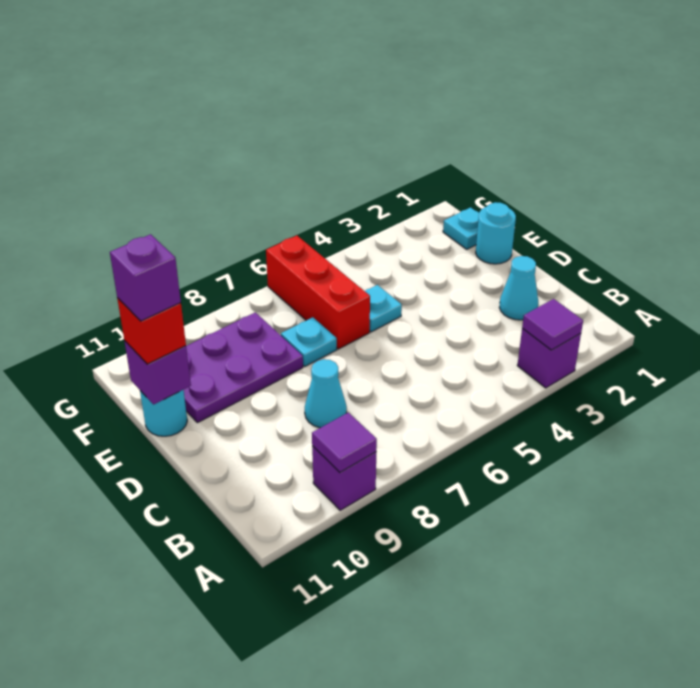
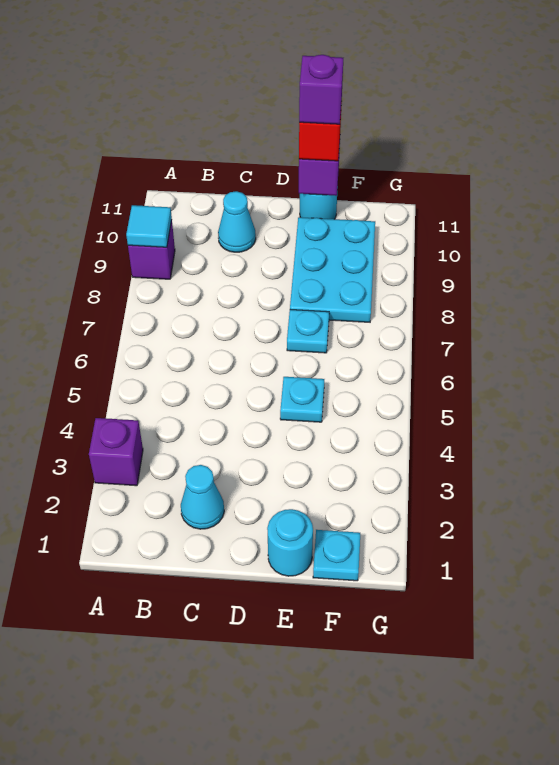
purple tile A3 level 2 -> none
purple tile A9 level 2 -> cyan tile A9 level 2
cyan cone C8 level 1 -> cyan cone C10 level 1
red brick E6:G6 level 1 -> none
purple plate E8:F10 level 1 -> cyan plate E8:F10 level 1

